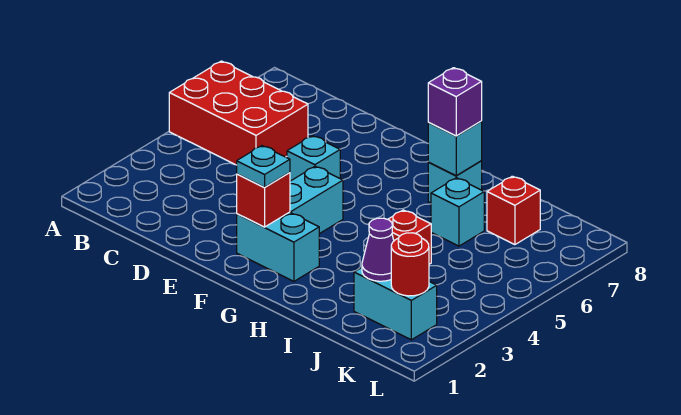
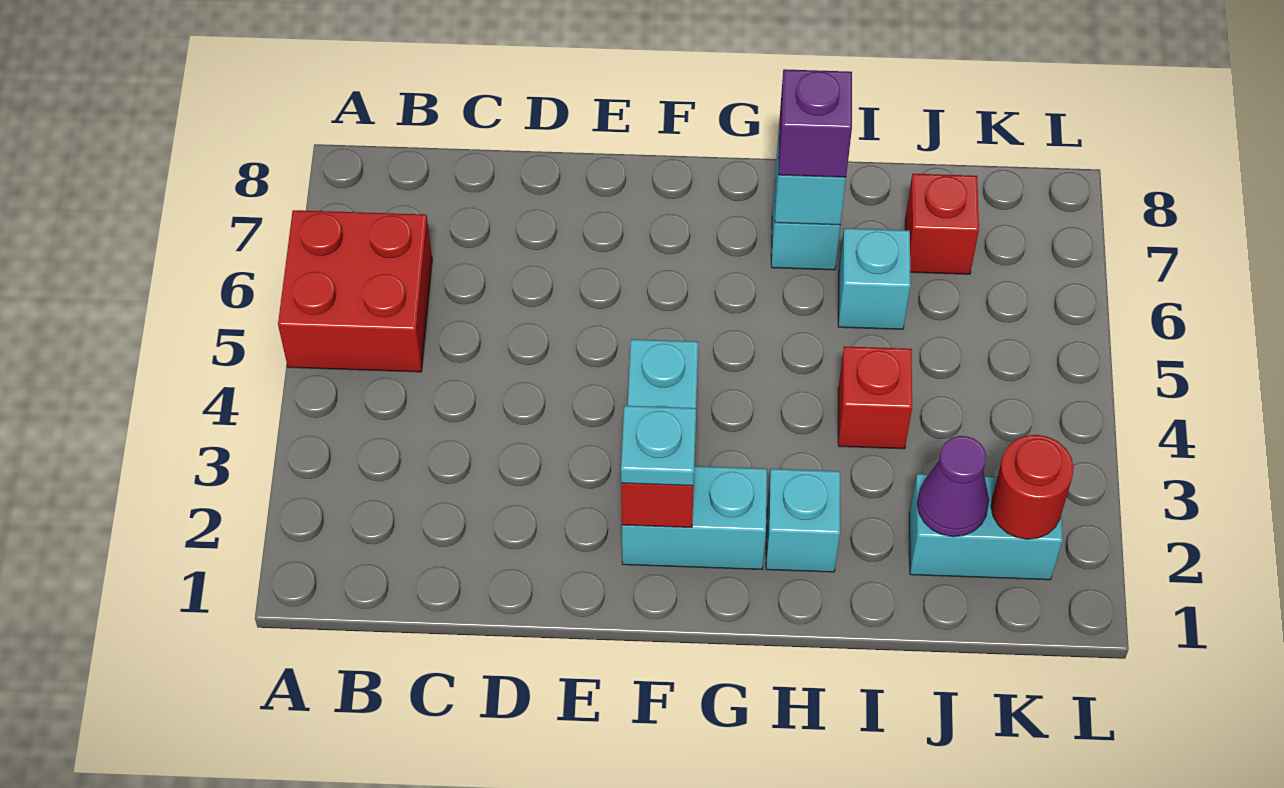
red brick A5:C6 level 1 -> red brick A5:B6 level 1
cyan brick E5 level 1 -> cyan brick H2 level 1

